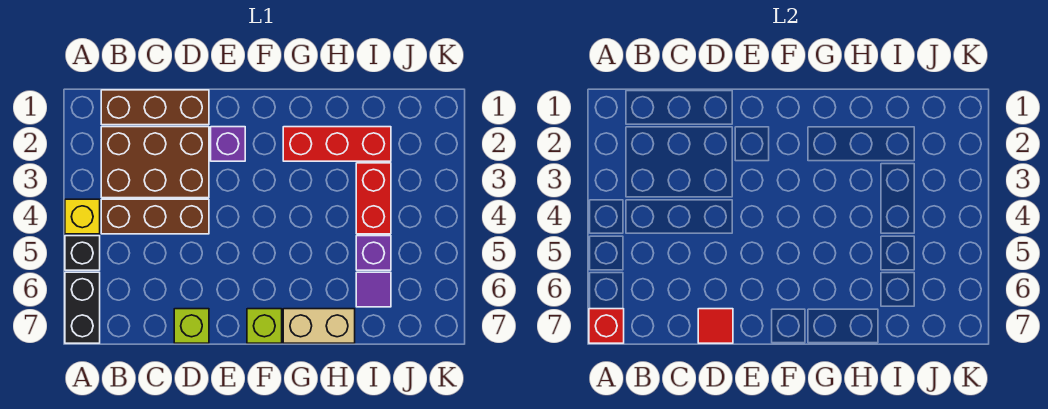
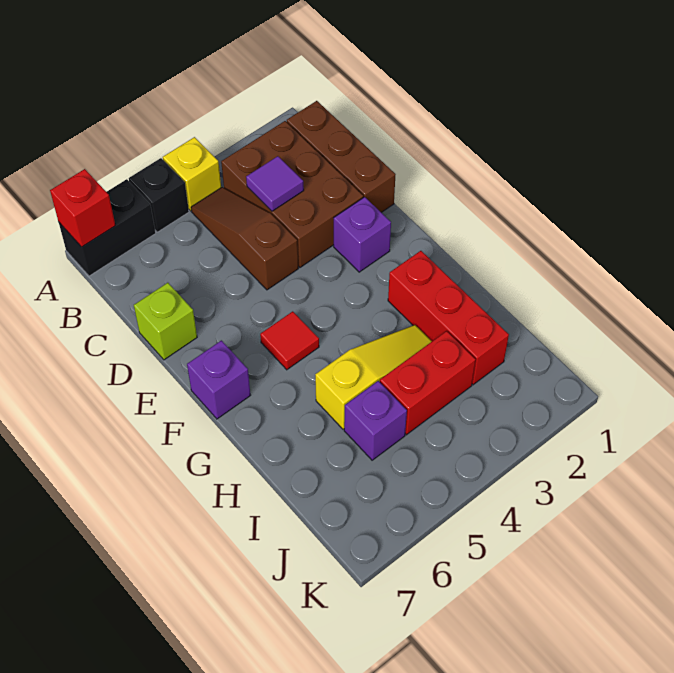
brown brick B4:D4 level 1 -> brown slope B4:D4 level 1 top D
red tile D7 level 2 -> red tile F5 level 1
lime brick F7 level 1 -> purple brick F7 level 1
tan brick G7:H7 level 1 -> none
none -> yellow slope H3:H5 level 1 top 5
purple tile I6 level 1 -> purple tile C3 level 2

